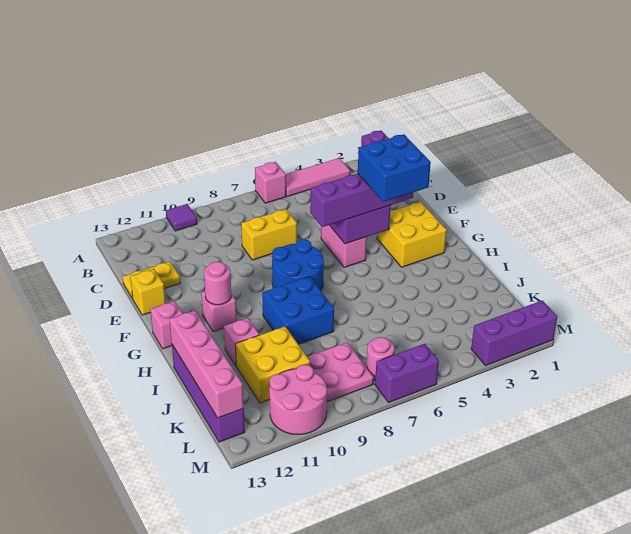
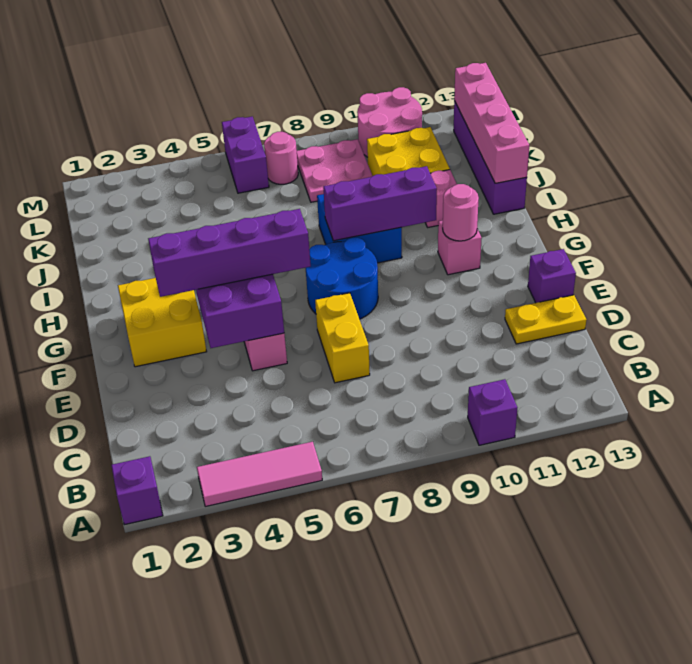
pink brick A6 level 1 -> none
purple tile A10 level 1 -> purple brick A10 level 1
yellow brick D7:D8 level 1 -> yellow brick D7:E7 level 1
yellow brick E13 level 1 -> purple brick E13 level 1
blue brick F3:G4 level 4 -> none
pink brick G13 level 1 -> none
purple brick M1:M3 level 1 -> purple brick H8:H10 level 2
purple brick M6:M7 level 1 -> purple brick L6:M6 level 1

